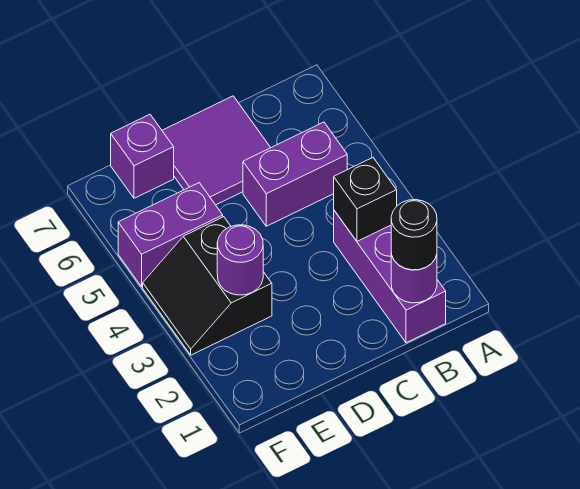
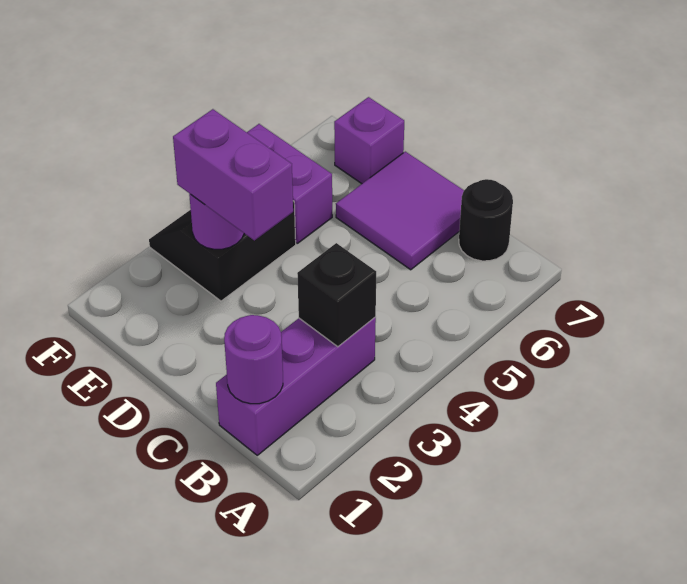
black round brick B1 level 3 -> black round brick B7 level 1
purple brick B5:C5 level 1 -> purple brick D3:E3 level 3

